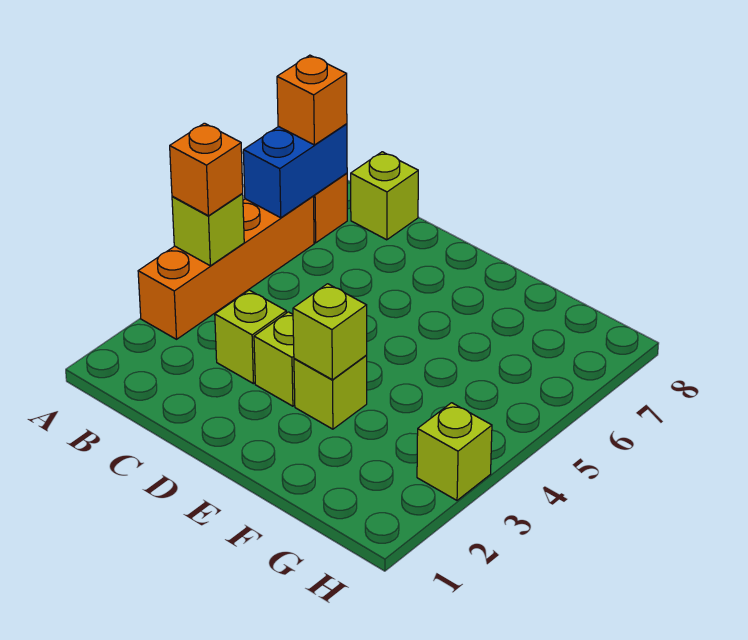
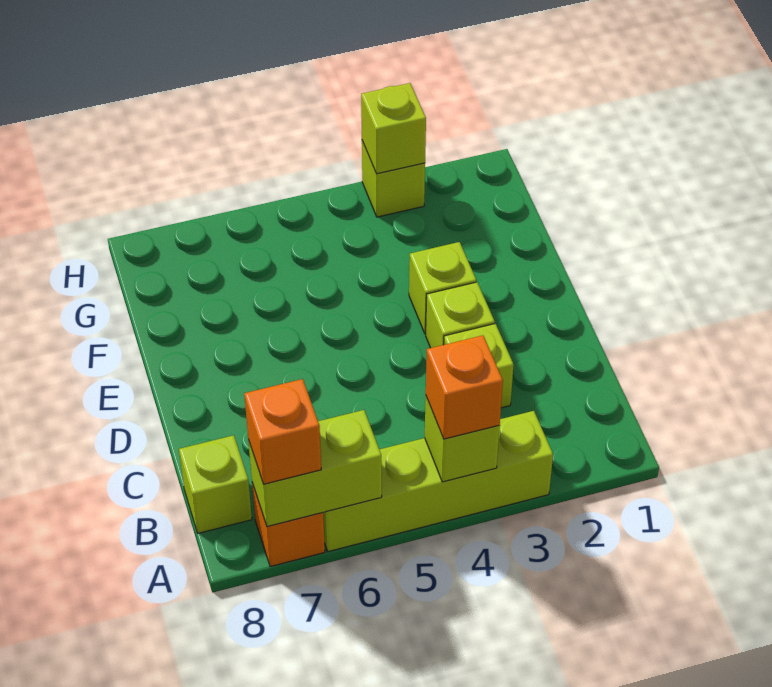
orange brick A3:A6 level 1 -> lime brick A3:A6 level 1
blue brick A6:A7 level 2 -> lime brick A6:A7 level 2
lime brick E3 level 2 -> lime brick H3 level 2

